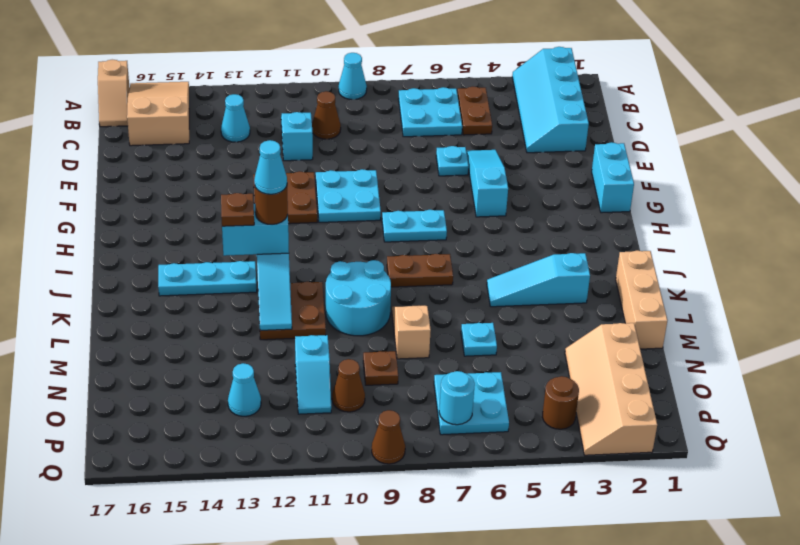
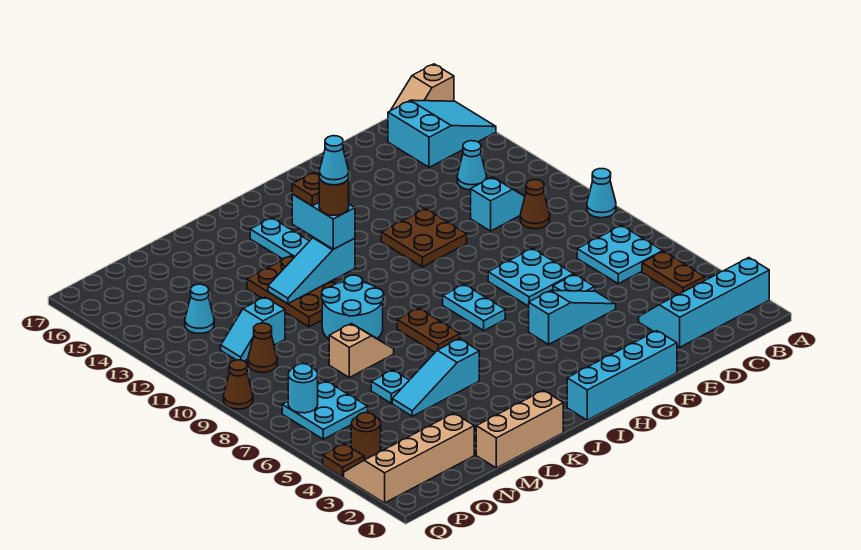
tan slope A15:C16 level 1 top C -> cyan slope A15:C16 level 1 top C
brown plate B5:C5 level 1 -> brown plate B4:B5 level 1
cyan brick F1:G1 level 1 -> cyan brick F1:I1 level 1
cyan plate F9:G10 level 1 -> cyan plate E7:F8 level 1
cyan slope K3:K5 level 1 top 3 -> cyan slope K5:M5 level 1 top K
brown plate K11:L12 level 1 -> brown plate K11:L13 level 1
brown plate N9 level 1 -> brown plate Q4 level 1

